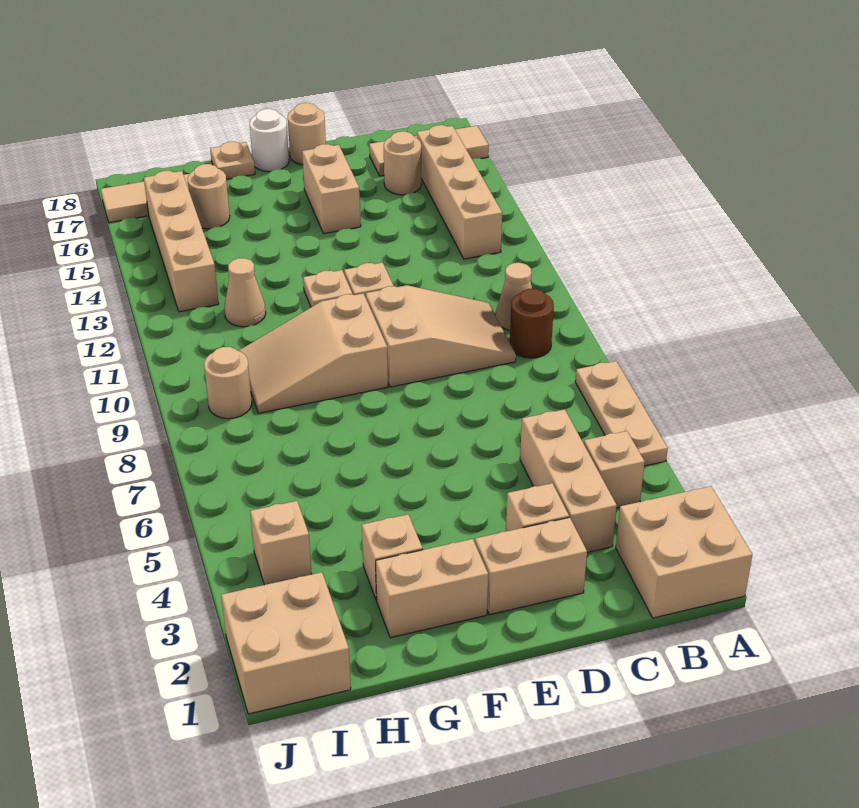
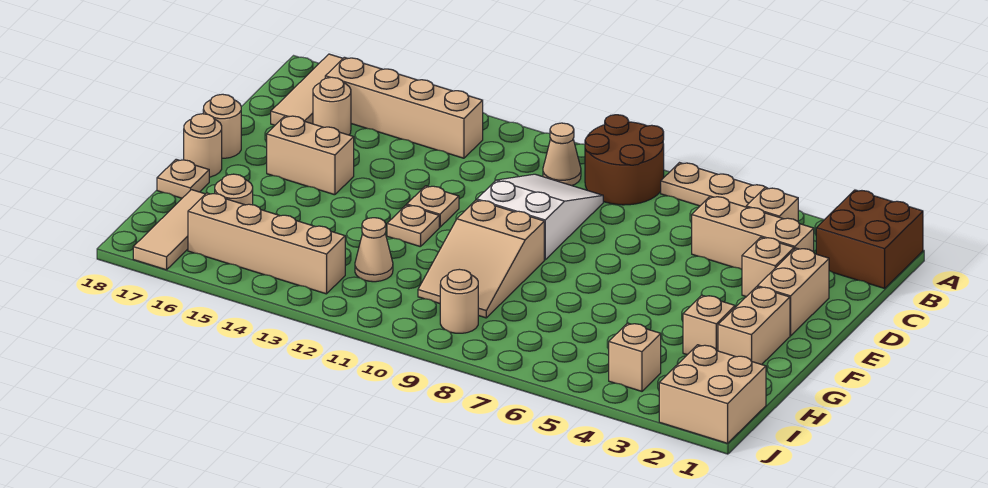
tan brick A1:B2 level 1 -> brown brick A1:B2 level 1
brown round brick B9 level 1 -> brown round brick A8:B9 level 1
tan slope C9:E10 level 1 top E -> white slope C9:E10 level 1 top E
white round brick F18 level 1 -> tan round brick F18 level 1

